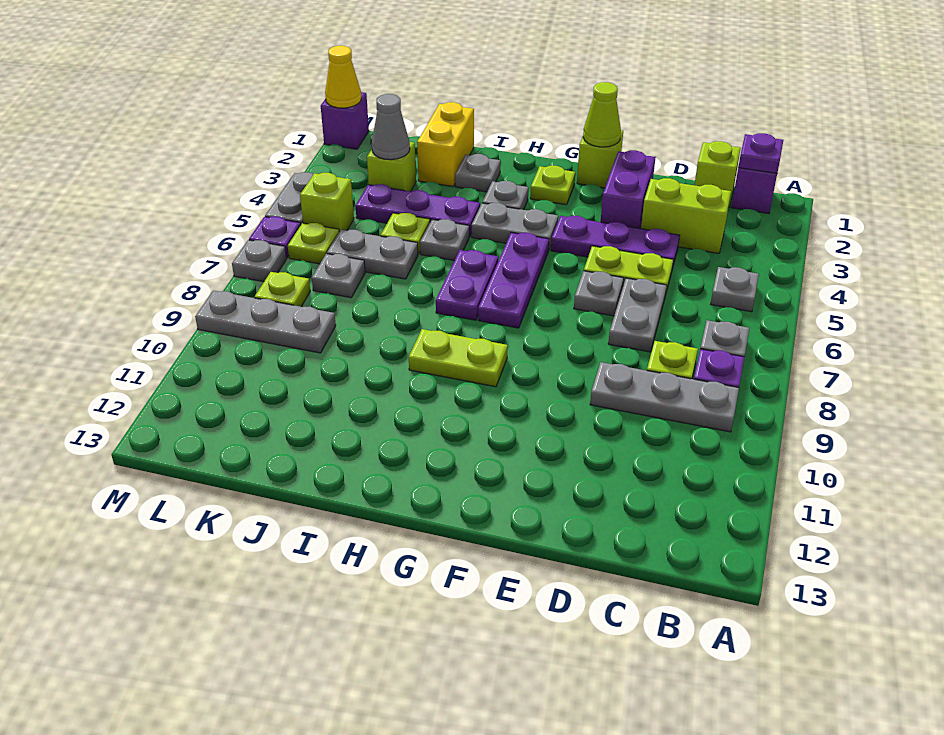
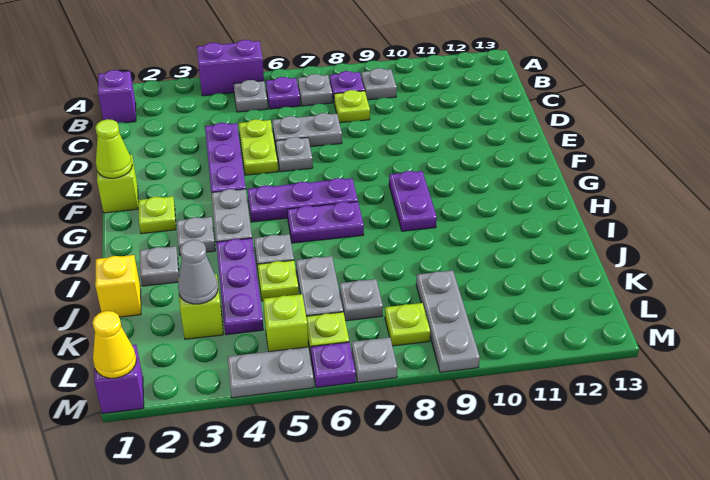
purple plate B1 level 2 -> purple plate B6 level 1
grey plate B9:D9 level 1 -> grey plate B9 level 1
lime brick C1 level 1 -> none
lime brick C3:D3 level 1 -> none
purple brick E2:E3 level 1 -> purple brick A4:A5 level 1
lime plate G9:H9 level 1 -> purple plate G9:H9 level 1
yellow brick J1:J2 level 1 -> yellow brick J1 level 1

